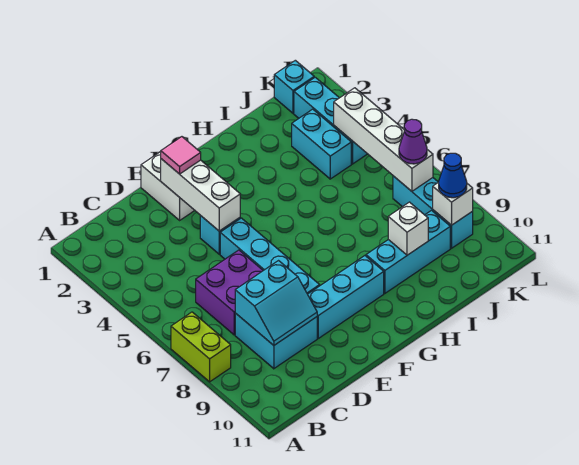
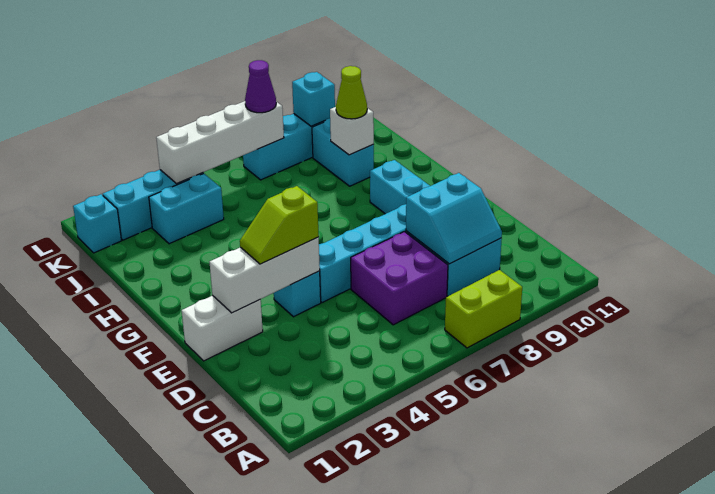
cyan slope C8:D9 level 2 top 8 -> cyan slope C8:D9 level 2 top D
pink tile E2 level 3 -> none
none -> lime slope E3:E4 level 3 top 4
cyan brick H9:J9 level 1 -> cyan brick I9:J9 level 1
none -> lime cone I9 level 3
white brick K9 level 2 -> cyan brick K9 level 2
blue cone K9 level 3 -> none

